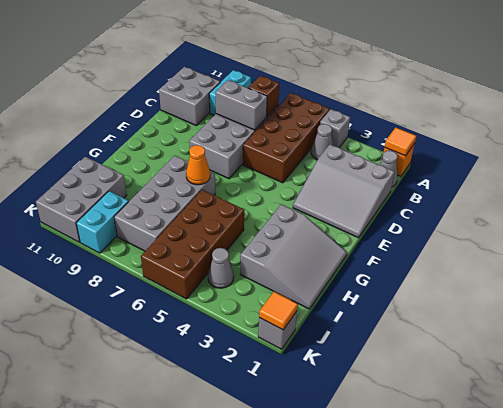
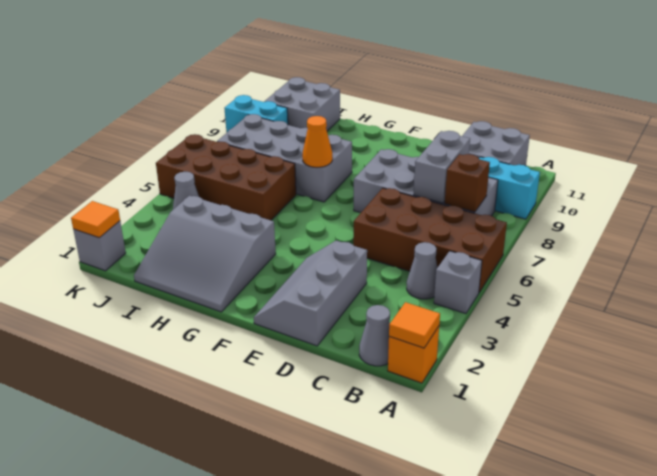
grey slope C1:E3 level 1 top C -> grey slope D1:E3 level 1 top D
grey brick I10:K11 level 1 -> grey brick I10:J11 level 1

